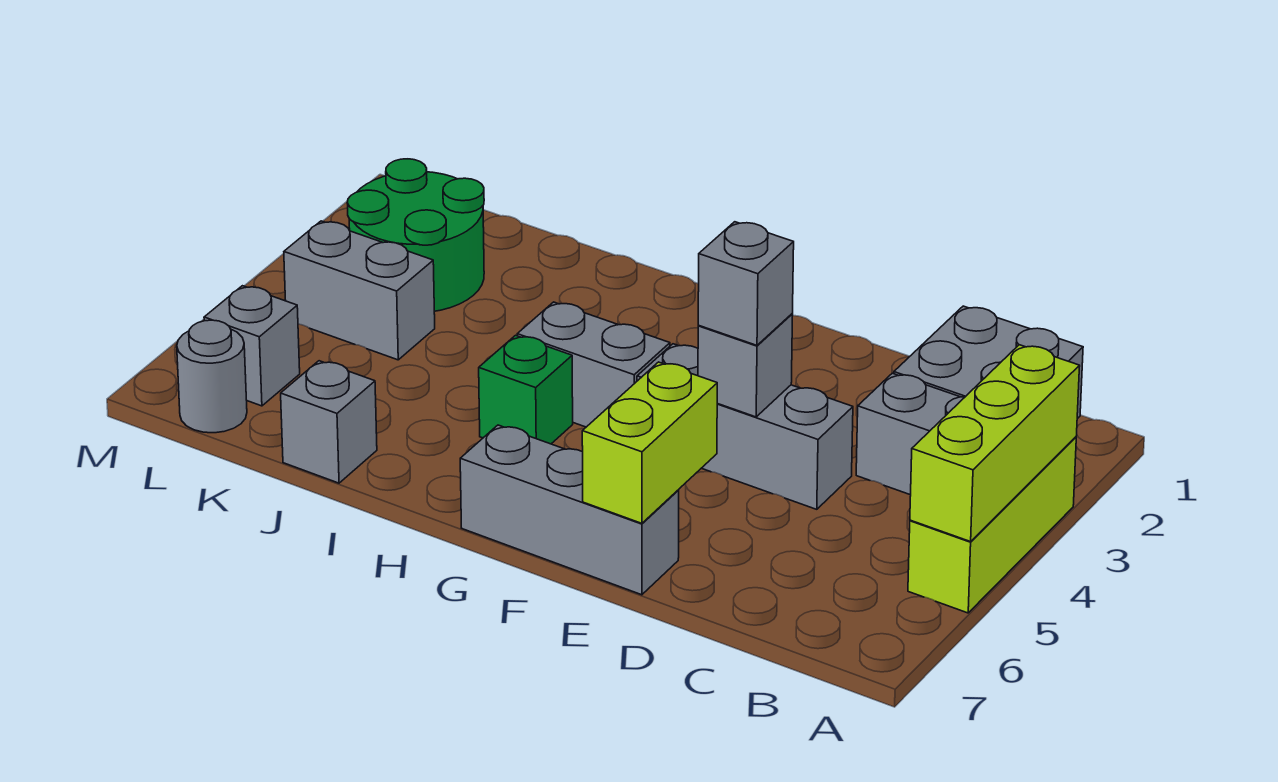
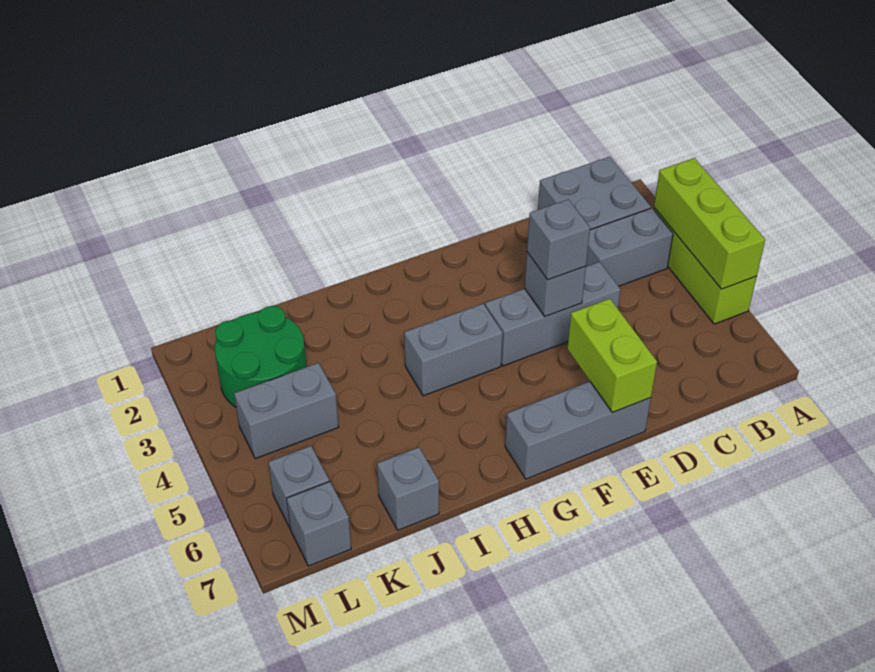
green brick H5 level 1 -> none
grey round brick L7 level 1 -> grey brick L7 level 1

